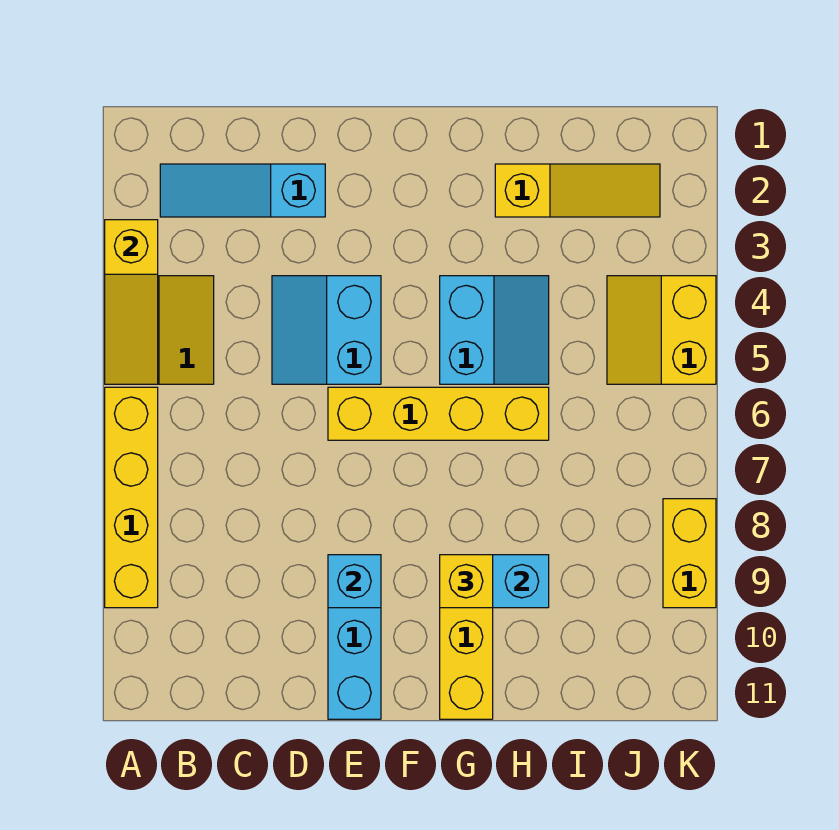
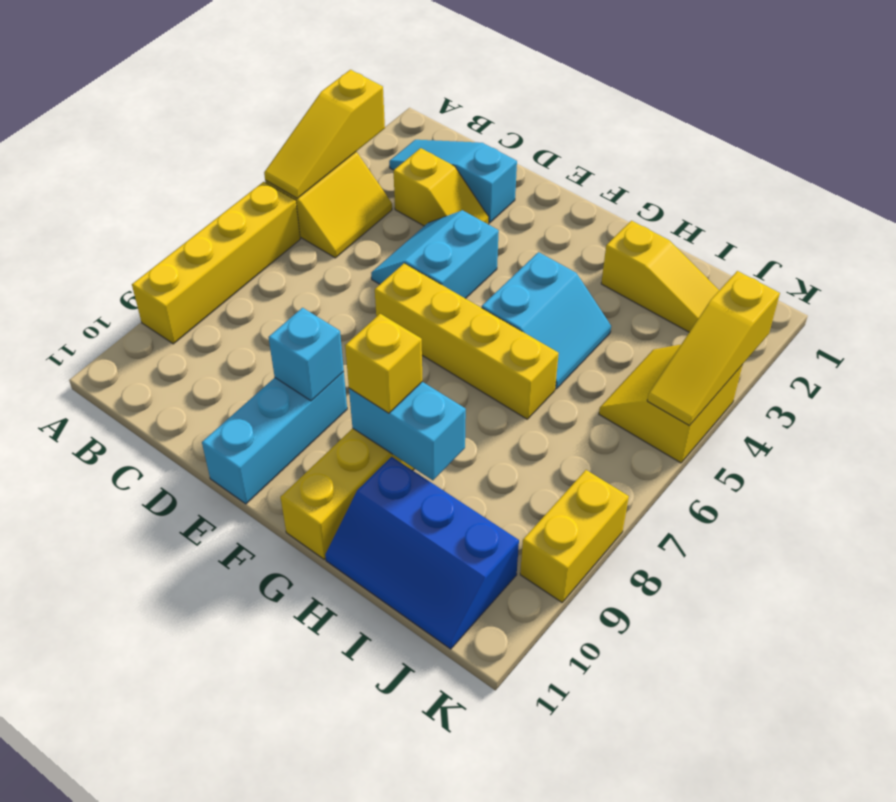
none -> yellow slope C3:D3 level 1 top C
none -> blue slope H10:J11 level 1 top 10
none -> yellow slope K3:K5 level 2 top 3

